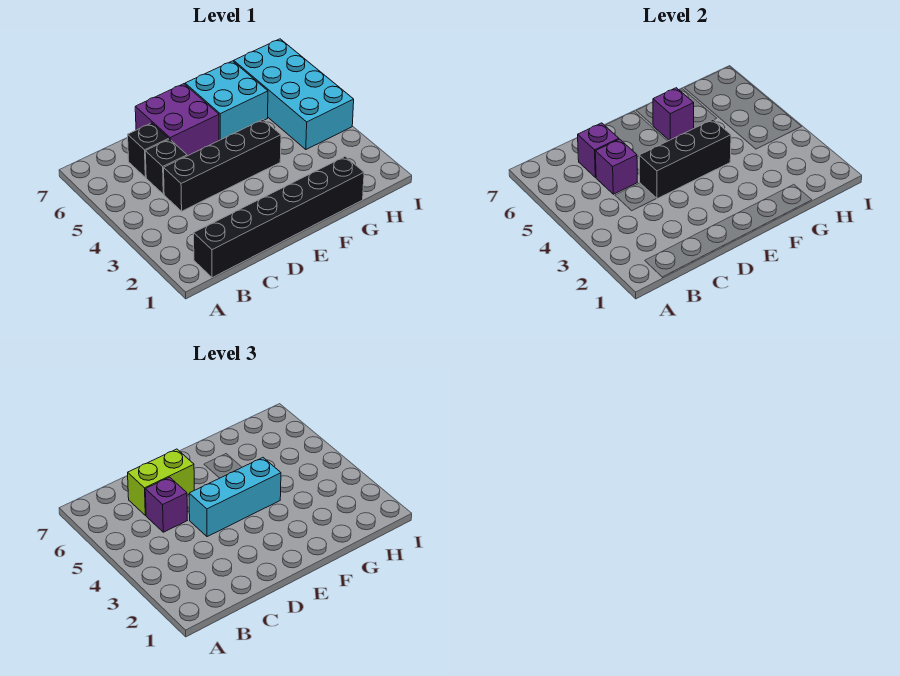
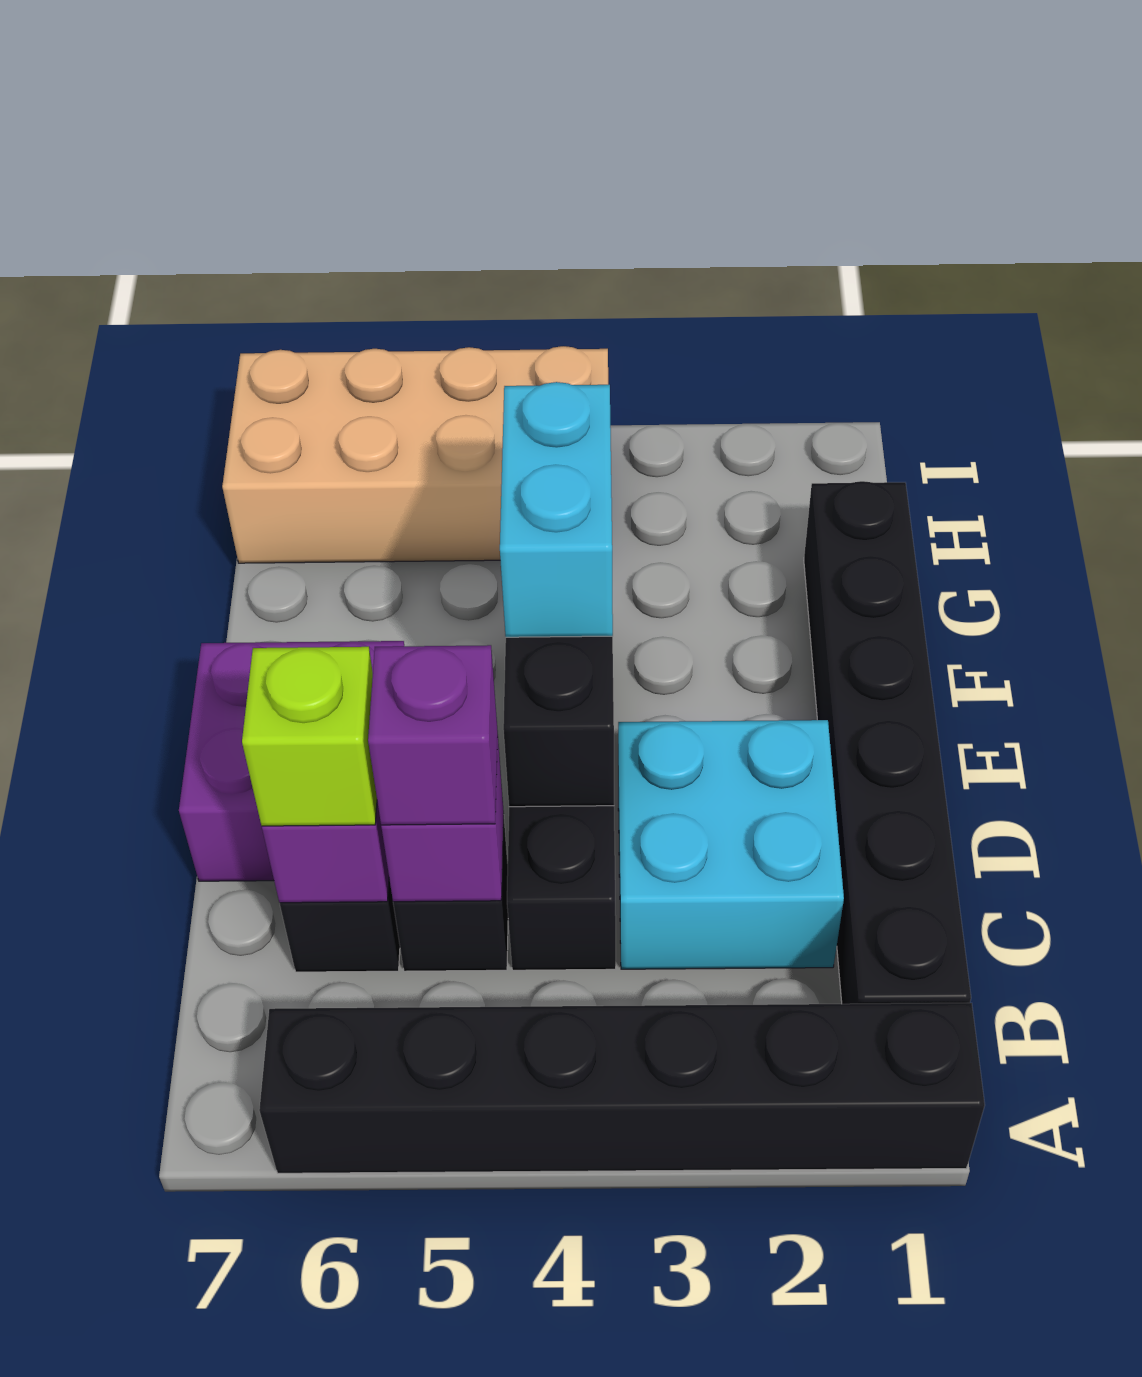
none -> black brick A1:A6 level 1
lime brick C6:D6 level 3 -> lime brick C6 level 3
cyan brick D4:F4 level 3 -> cyan brick E4:F4 level 3
cyan brick F6:G7 level 1 -> cyan brick C2:D3 level 1
purple brick F6 level 2 -> none
cyan brick H4:I7 level 1 -> tan brick H4:I7 level 1

